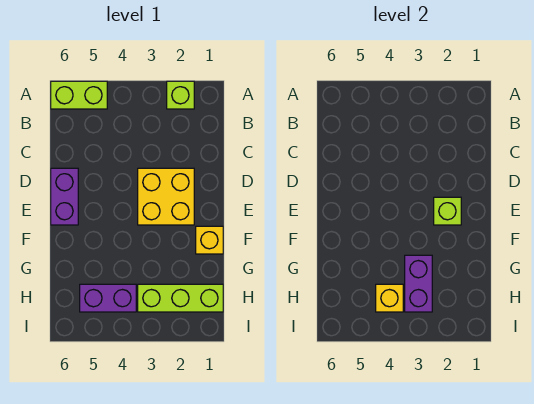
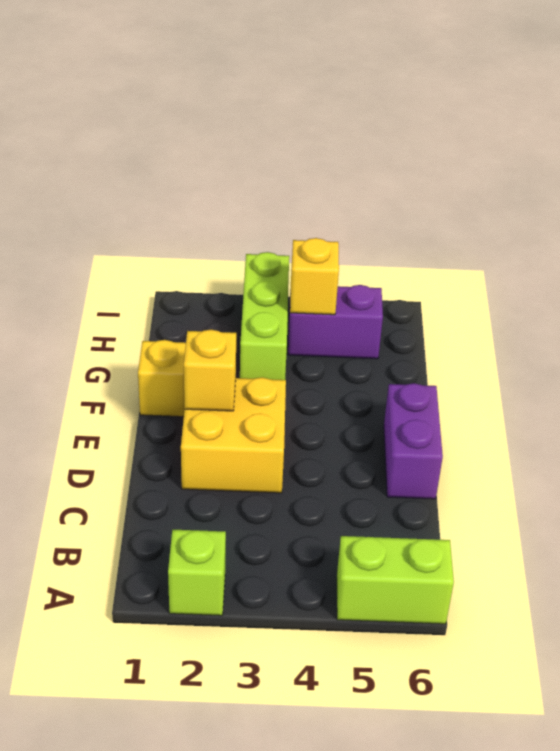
lime brick E2 level 2 -> yellow brick E2 level 2
purple brick G3:H3 level 2 -> none
lime brick H1:H3 level 1 -> lime brick G3:I3 level 1

